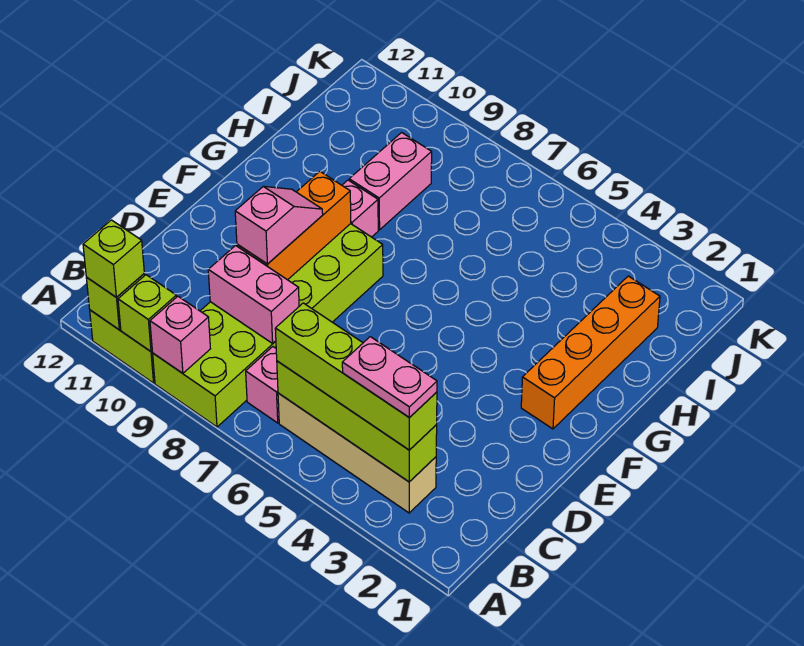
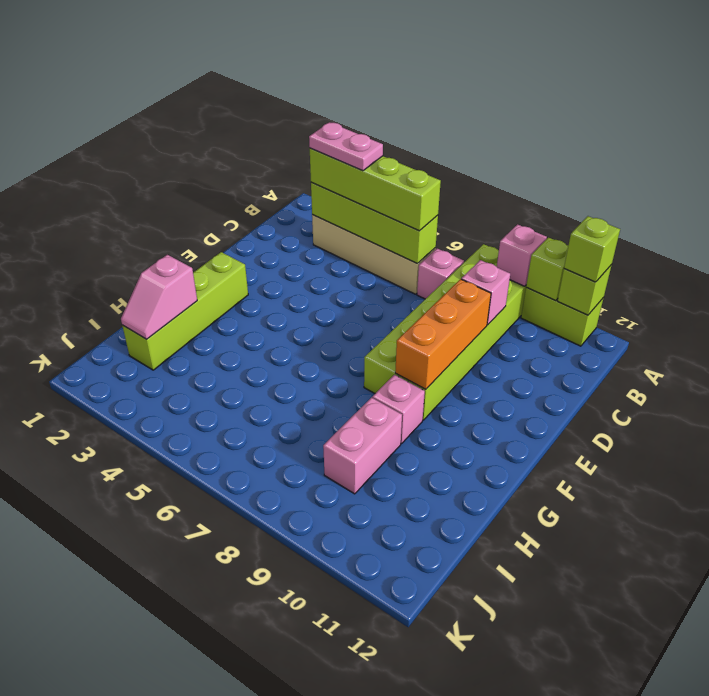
pink brick C8:C9 level 2 -> pink brick C9 level 2
pink slope D9:E9 level 3 top D -> pink slope H2:I2 level 2 top H
orange brick F2:I2 level 1 -> lime brick F2:I2 level 1

